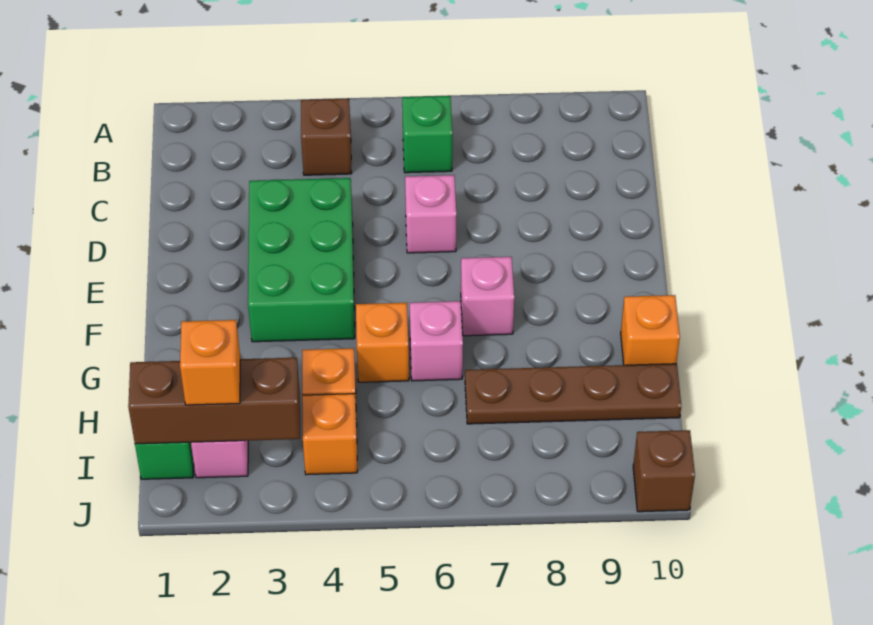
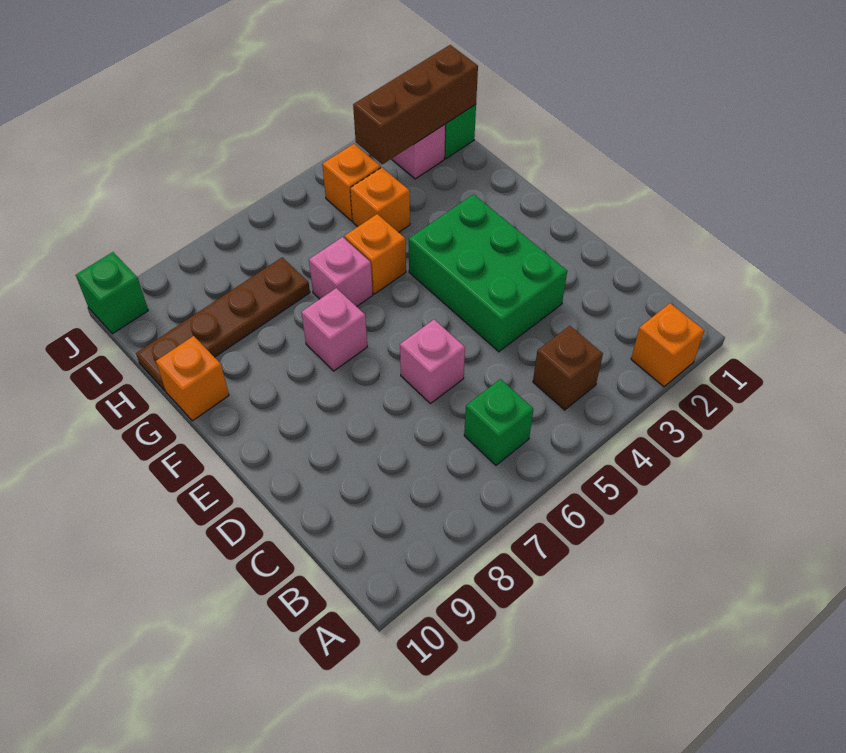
orange brick I2 level 3 -> orange brick A2 level 1
brown brick J10 level 1 -> green brick J10 level 1

